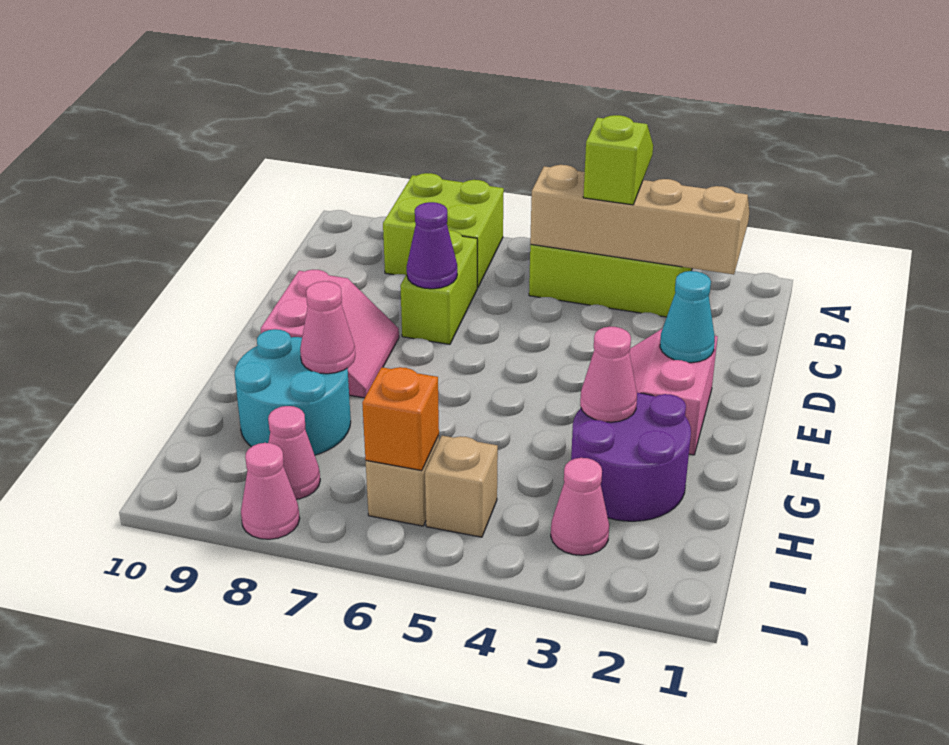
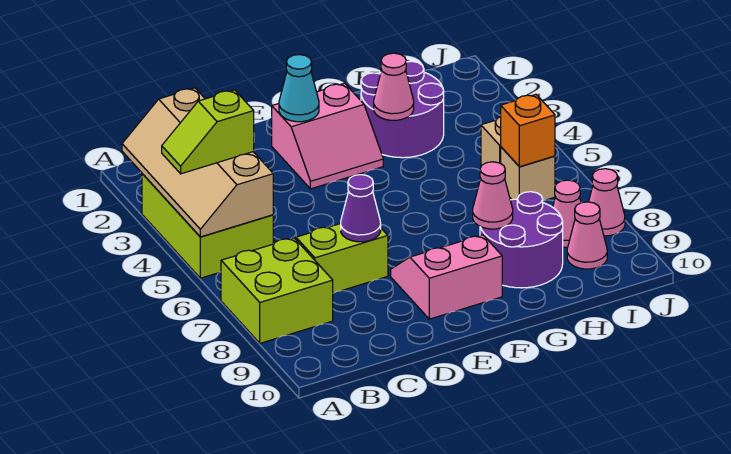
cyan round brick G8:H9 level 1 -> purple round brick G8:H9 level 1
pink cone I3 level 1 -> pink cone I9 level 1

